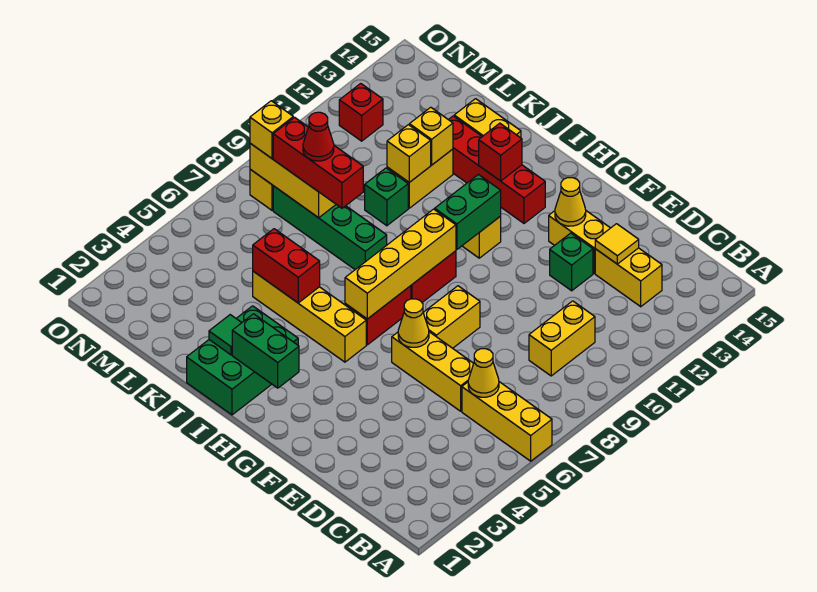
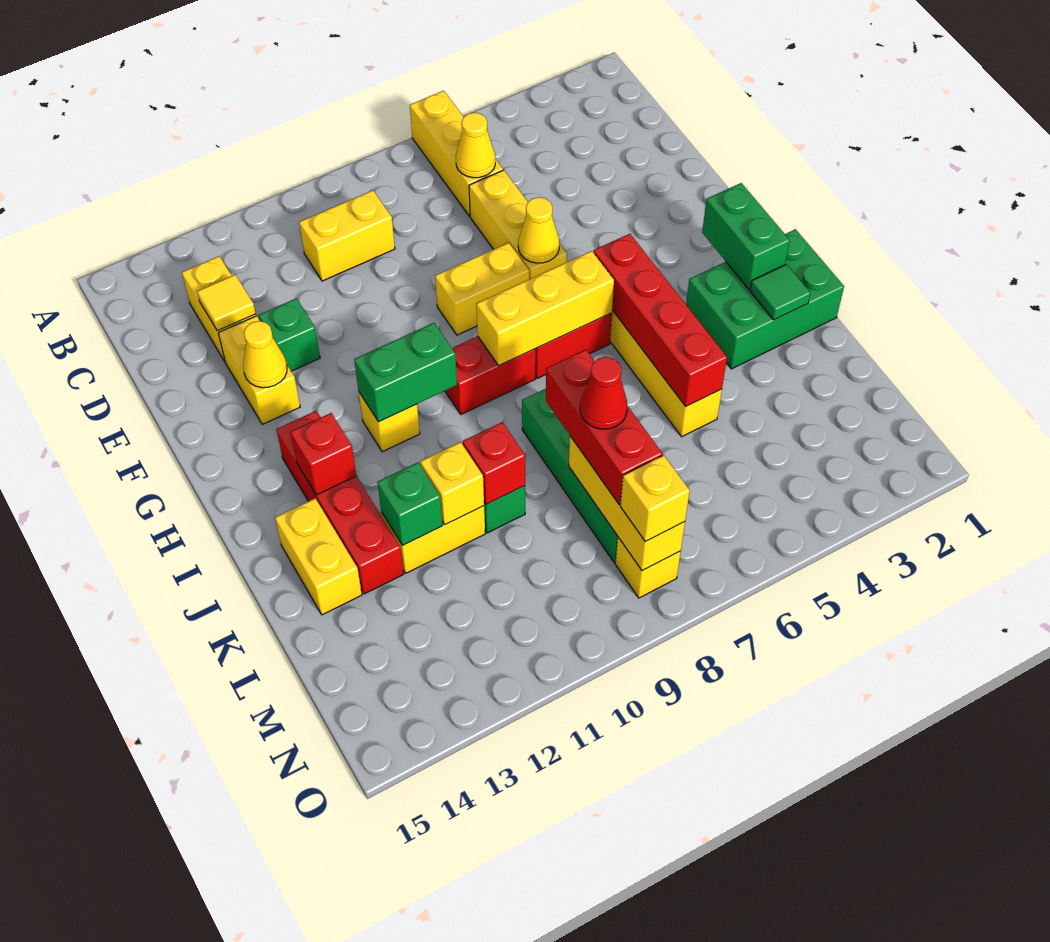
yellow brick H6:H9 level 2 -> yellow brick H6:H8 level 2
red brick J5:K5 level 2 -> red brick H5:K5 level 2
yellow brick K12 level 2 -> green brick K12 level 2
red brick N12 level 1 -> red brick K10 level 2

